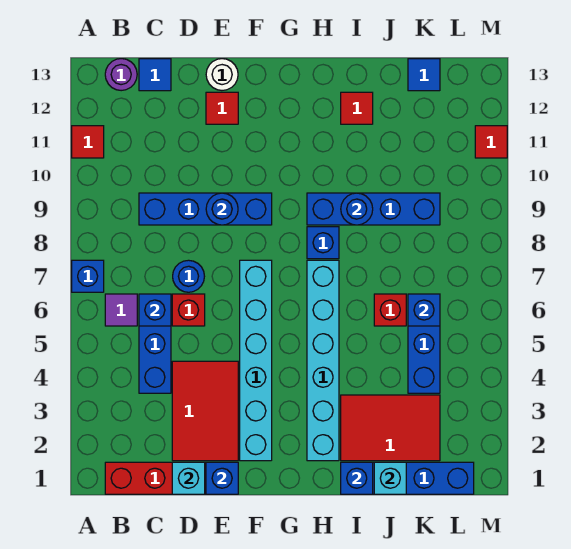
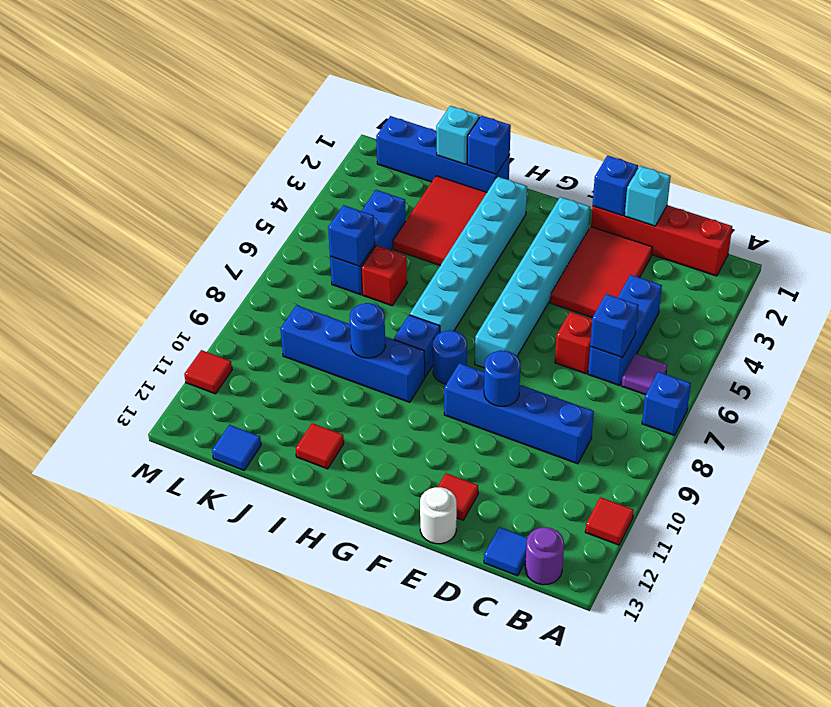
blue round brick D7 level 1 -> blue round brick G8 level 1
red tile I2:K3 level 1 -> red tile I2:J4 level 1

